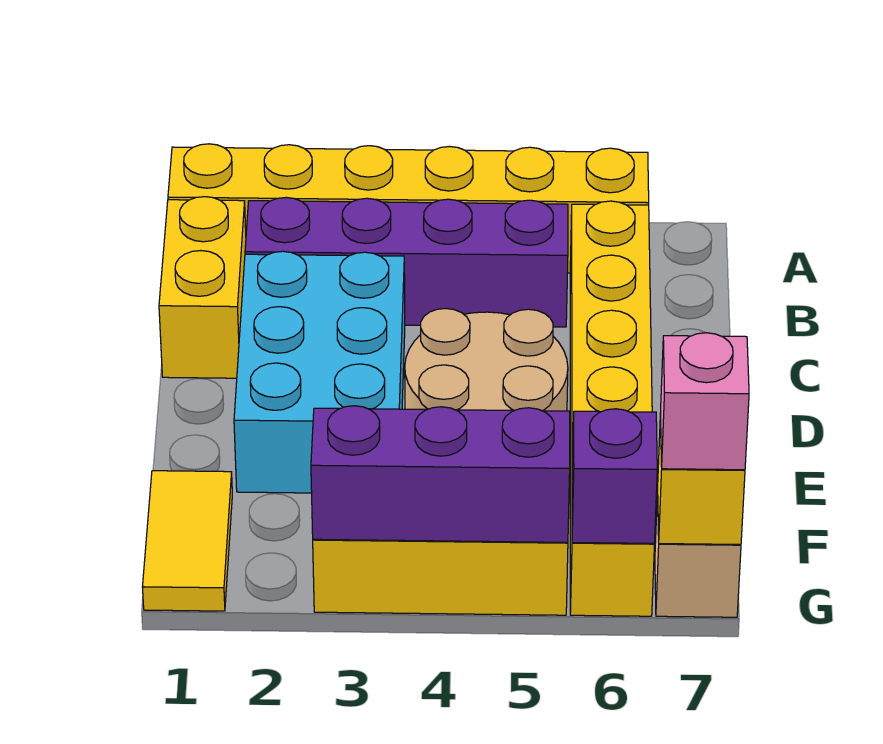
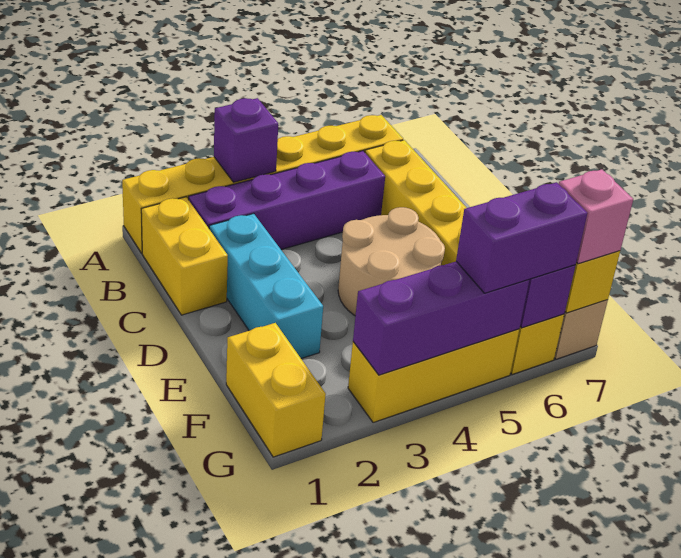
none -> purple brick A3 level 2
cyan brick C2:E3 level 1 -> cyan brick C2:E2 level 1
yellow tile F1:G1 level 1 -> yellow brick F1:G1 level 1
none -> purple brick G5:G6 level 3

